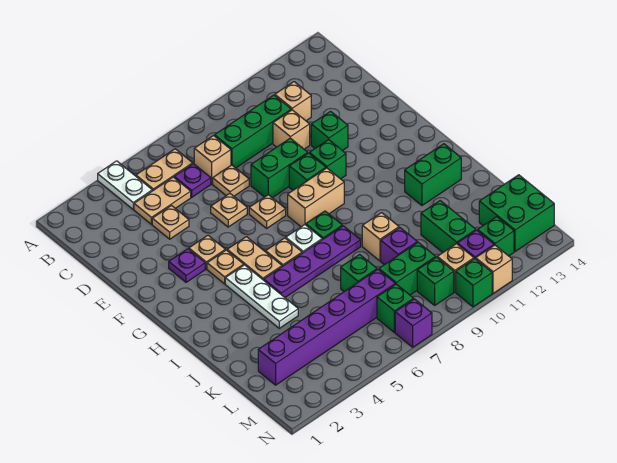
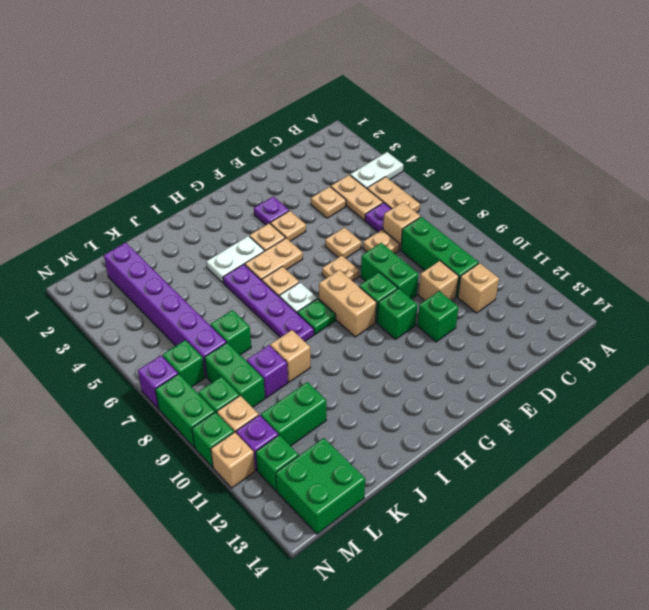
white plate H4:J4 level 1 -> white plate H4:I4 level 1
green brick I12:I13 level 1 -> green brick N8:N9 level 1

